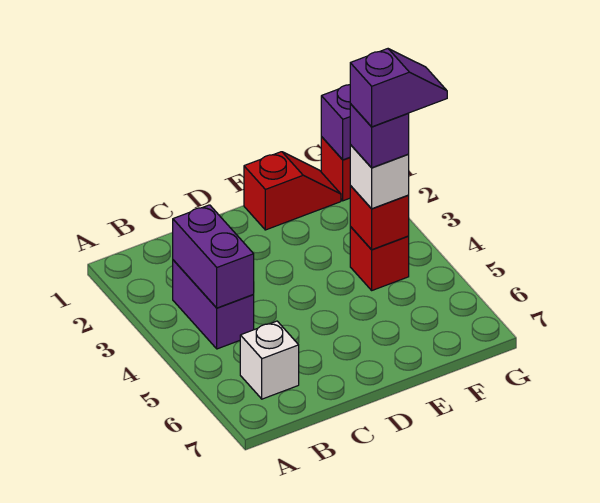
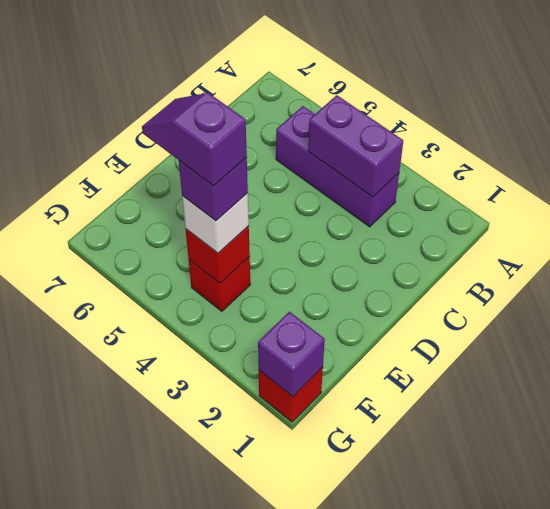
purple brick B3:B4 level 1 -> purple brick B3:B5 level 1
white brick B6 level 1 -> none
red slope E1:F1 level 1 top E -> none
purple slope F4:G4 level 5 top F -> purple slope F4:F5 level 5 top 4

